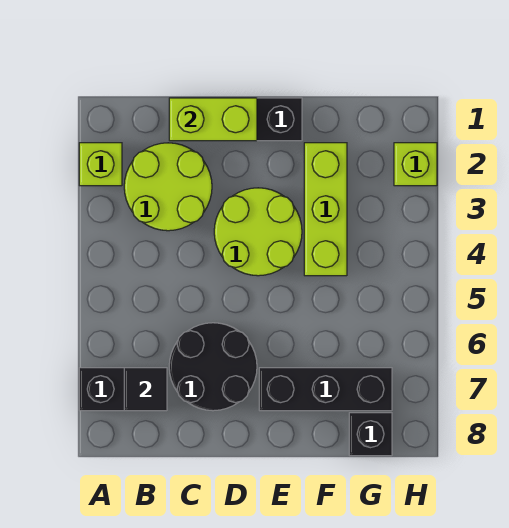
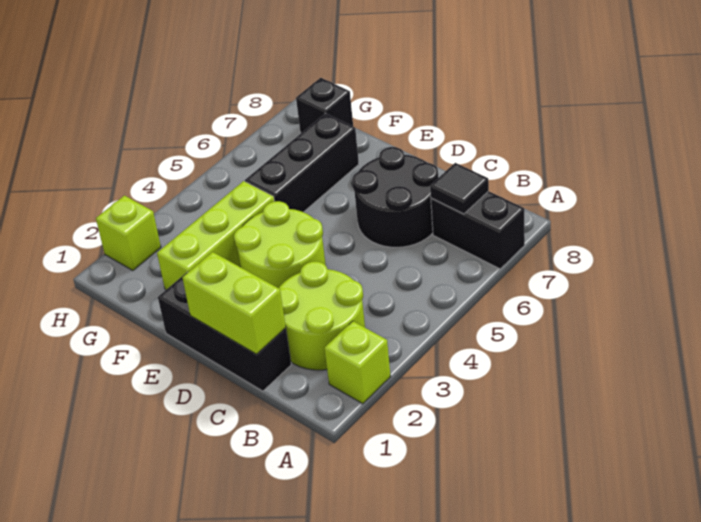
black brick E7:G7 level 1 -> black brick F5:F7 level 1

